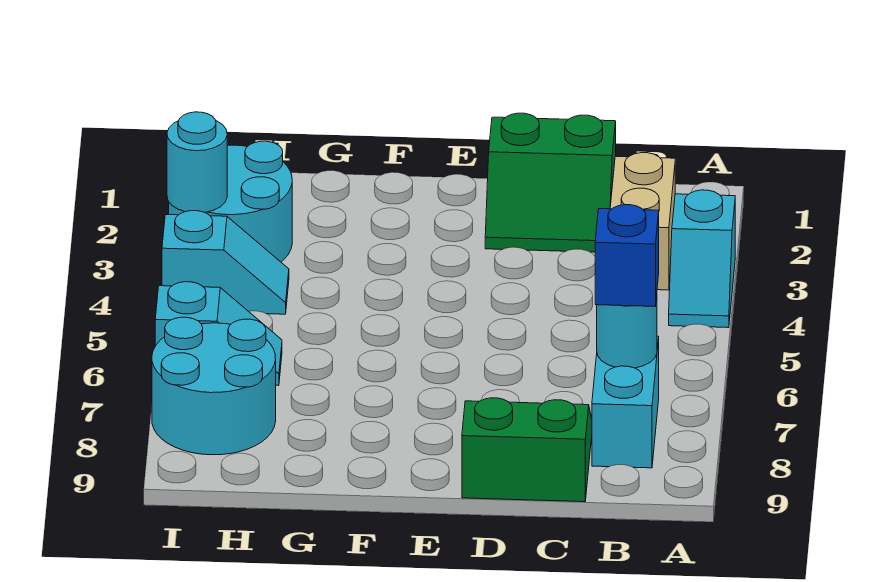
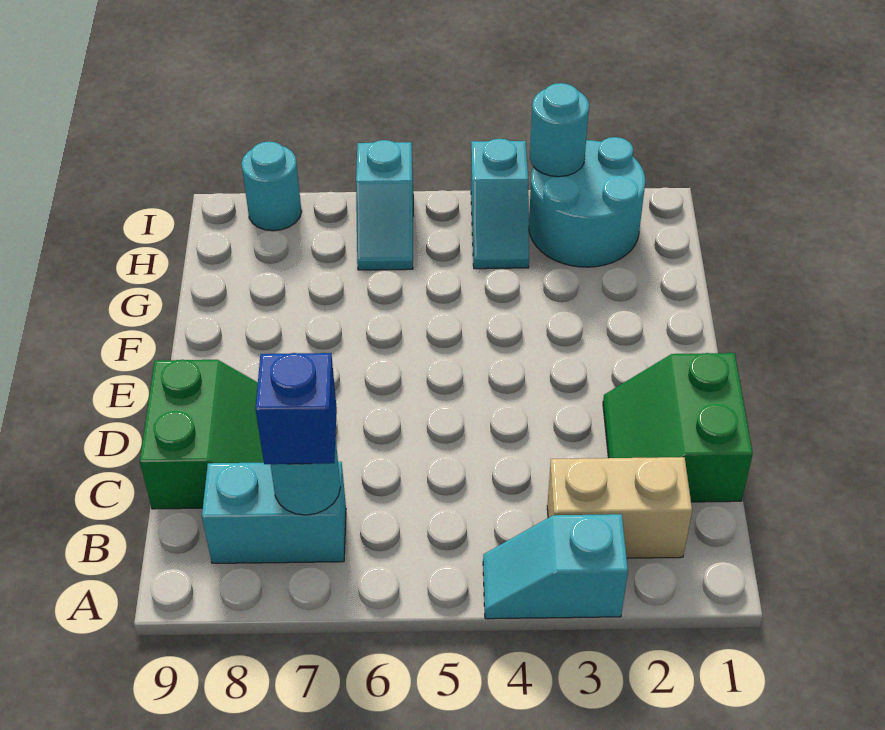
cyan round brick H7:I8 level 1 -> cyan round brick I8 level 1

